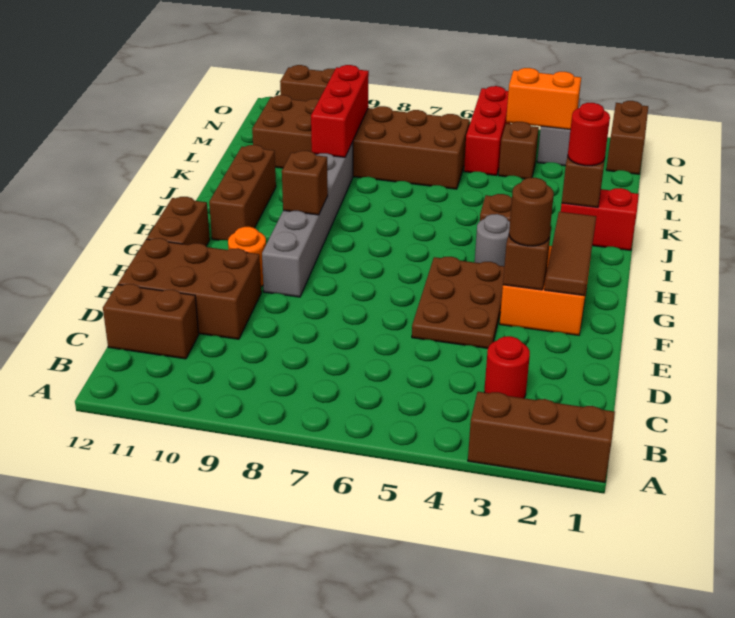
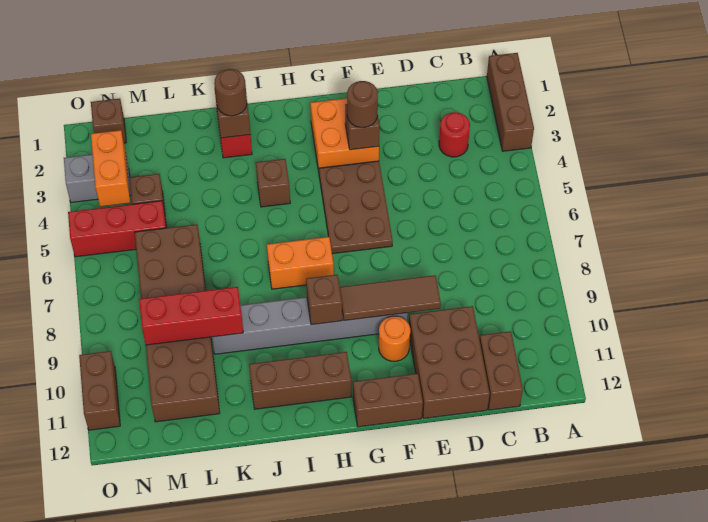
brown plate E4:G5 level 1 -> brown plate F4:G6 level 1
brown tile F2:H2 level 2 -> brown tile E9:G9 level 2
grey round brick H4 level 1 -> none
none -> orange brick H7:I7 level 1
red round brick J2 level 3 -> brown round brick J2 level 3
brown brick N1:O1 level 1 -> brown brick N1 level 1

